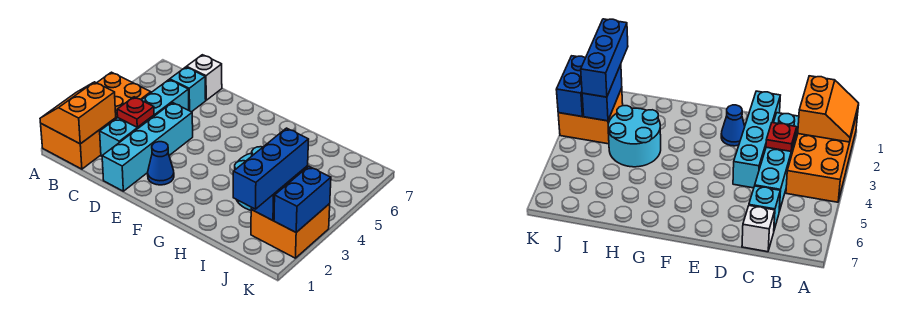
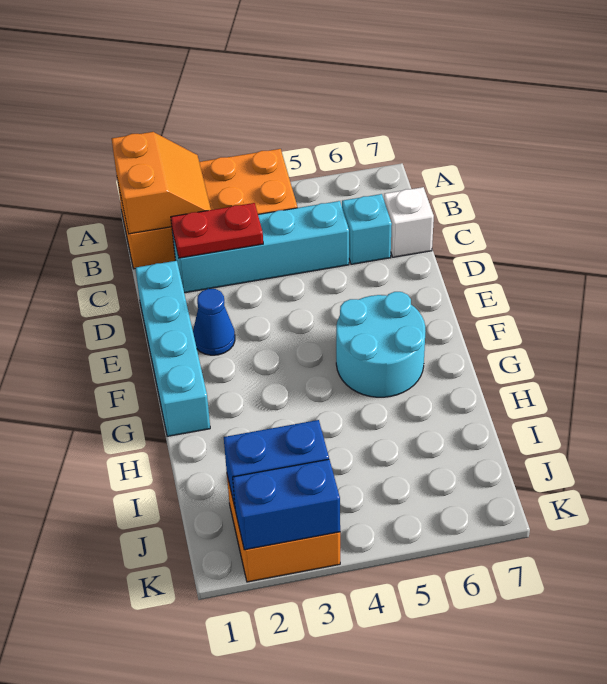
orange slope A1:B2 level 2 top B -> orange slope A1:B2 level 2 top 1
red plate C3 level 2 -> red plate C2:C3 level 2
cyan brick D1:D4 level 1 -> cyan brick D1:G1 level 1
cyan round brick H3:I4 level 1 -> cyan round brick F5:G6 level 1
blue brick J1:J3 level 3 -> none

